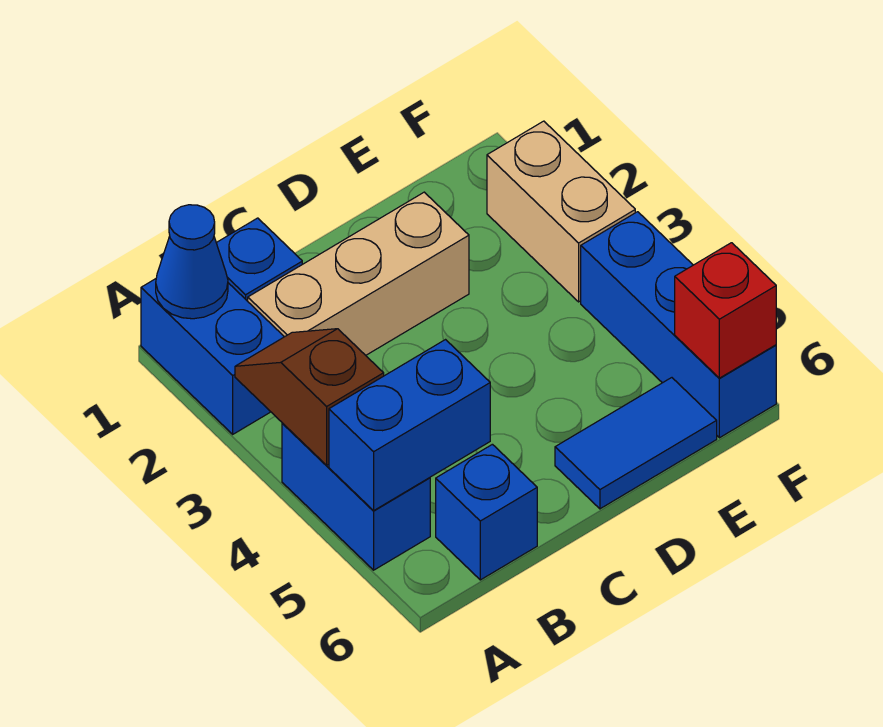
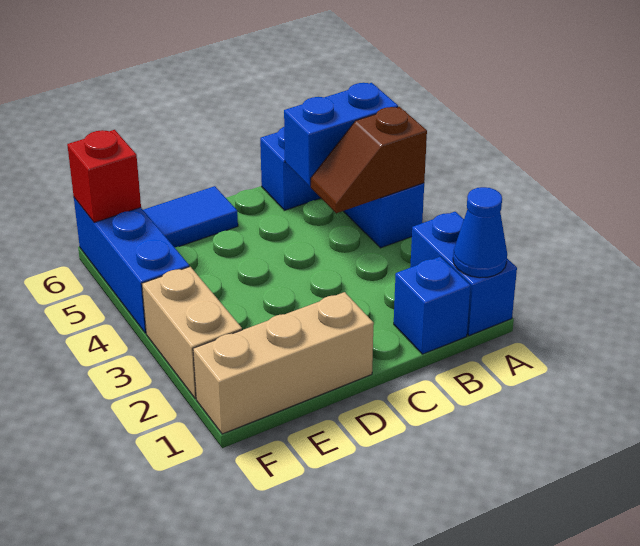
brown slope A3:A4 level 2 top 4 -> brown slope A4:B4 level 2 top A
tan brick B2:D2 level 1 -> tan brick D1:F1 level 1

